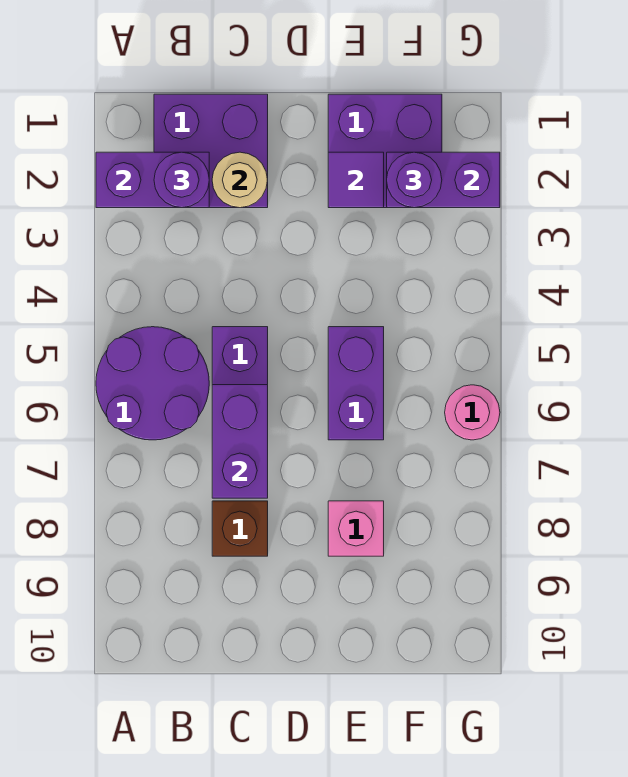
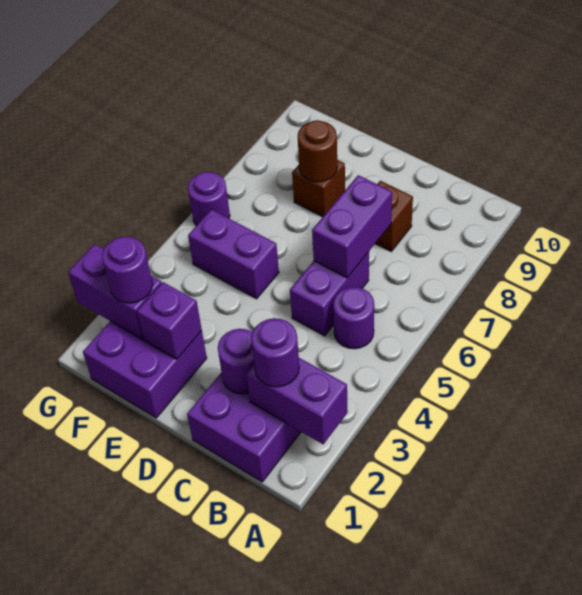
purple round brick A5:B6 level 1 -> purple round brick B5 level 1
tan round brick C2 level 2 -> purple round brick C2 level 2
purple tile E2 level 2 -> purple brick E2 level 2
purple brick E5:E6 level 1 -> purple brick E5:F5 level 1
pink brick E8 level 1 -> brown brick E8 level 1
none -> brown round brick E8 level 2
pink round brick G6 level 1 -> purple round brick G6 level 1

